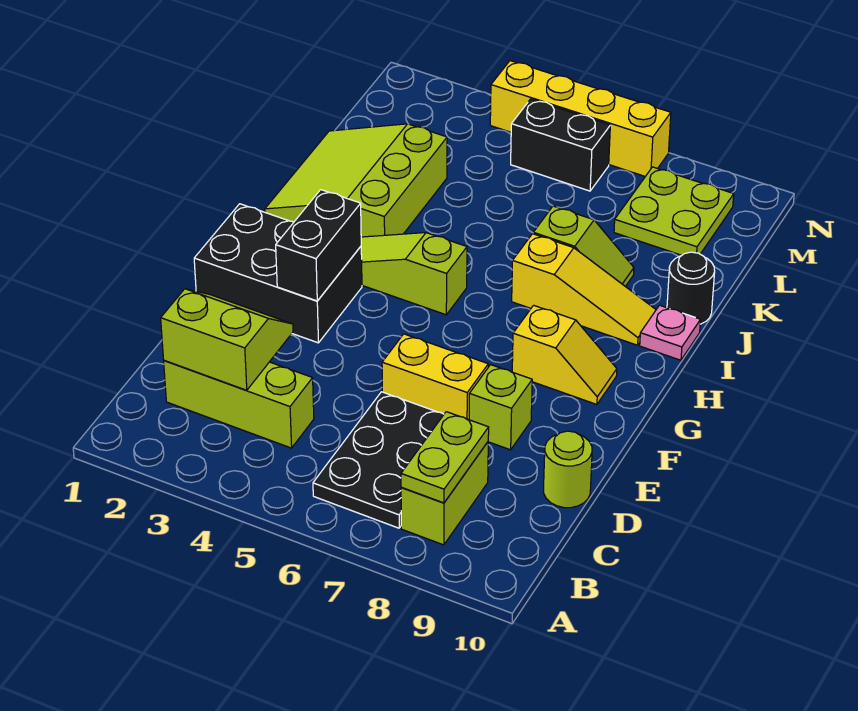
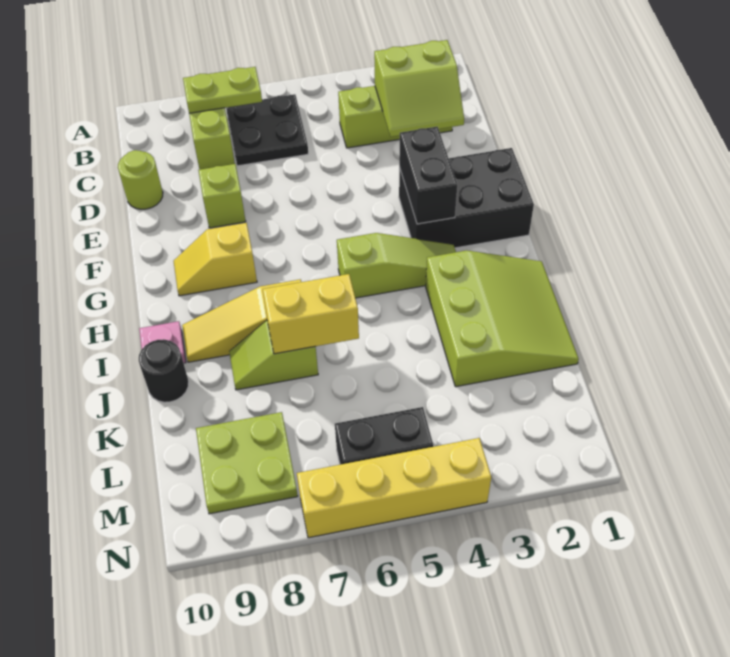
black plate B6:D7 level 1 -> black plate B6:C7 level 1
lime plate B8:C8 level 2 -> lime plate B7:B8 level 2
yellow brick E6:E7 level 1 -> yellow brick J6:J7 level 2

